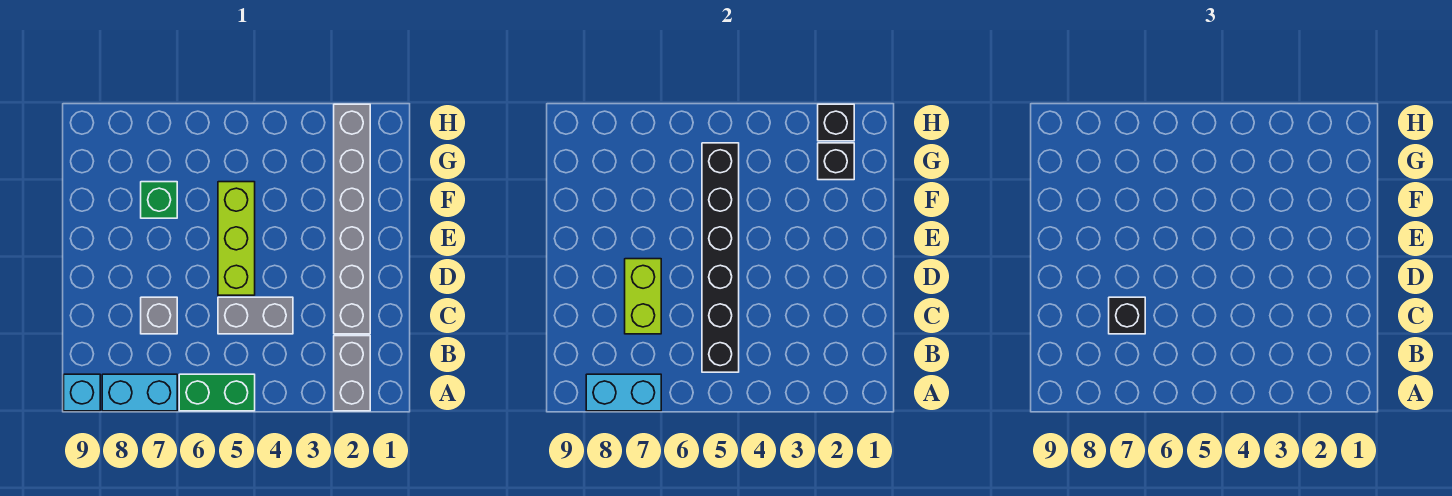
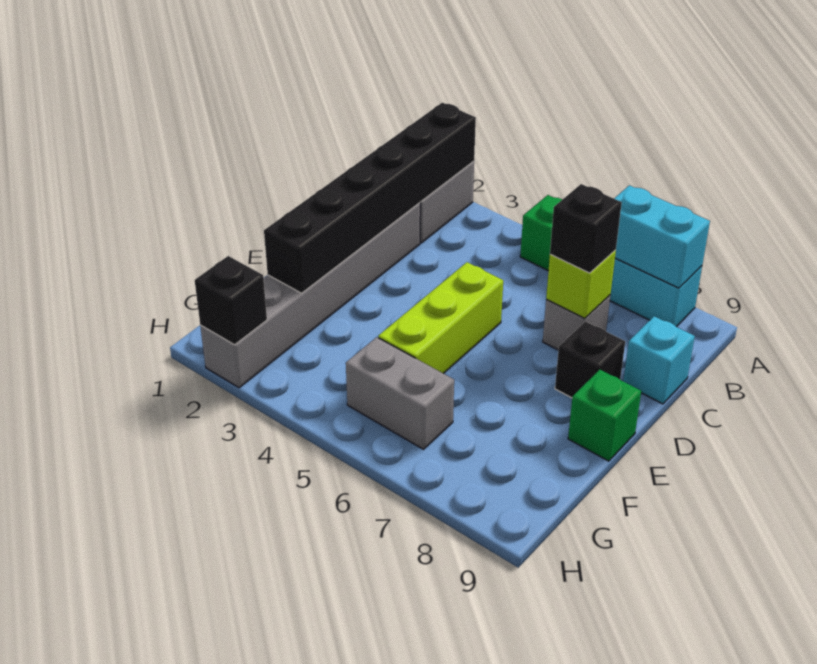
cyan brick A9 level 1 -> cyan brick C9 level 1
black brick B5:G5 level 2 -> black brick A2:F2 level 2
grey brick C4:C5 level 1 -> grey brick G5:G6 level 1
lime brick C7:D7 level 2 -> lime brick C7 level 2
green brick F7 level 1 -> green brick E9 level 1
black brick G2 level 2 -> black brick D8 level 1

